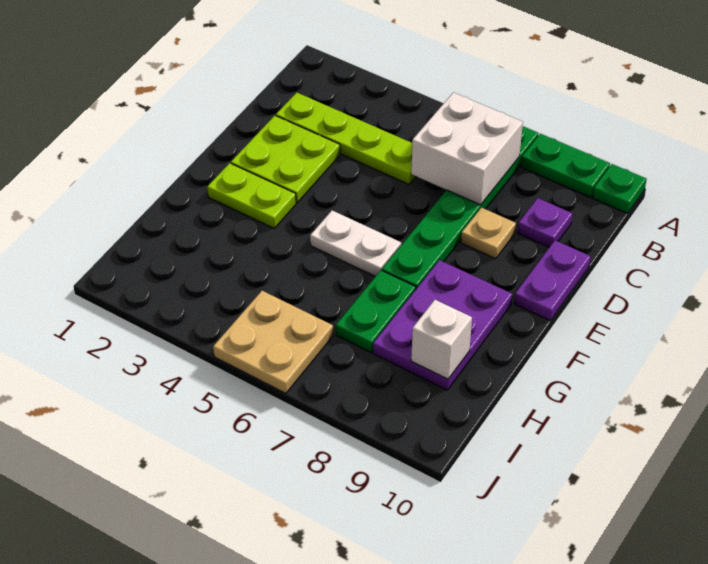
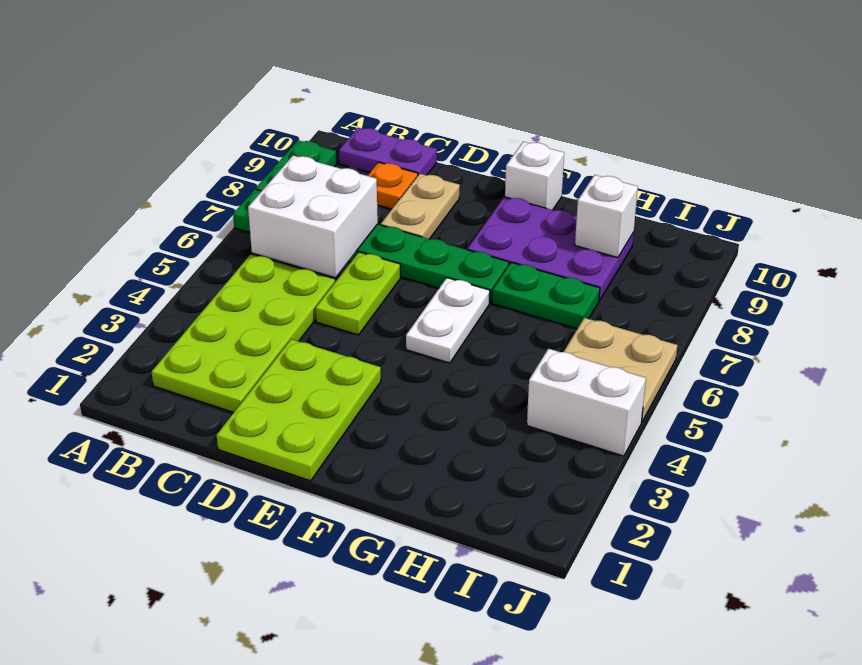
green plate A10 level 1 -> none
lime plate C2:C5 level 1 -> lime plate B2:C5 level 1
purple plate C9 level 1 -> orange plate C9 level 1
lime plate D2:E3 level 1 -> lime plate D1:E3 level 1
tan plate D8 level 1 -> tan plate D8:D9 level 1
purple plate D10:E10 level 1 -> purple plate B10:C10 level 1
lime plate F2:F3 level 1 -> lime plate D5:D6 level 1
none -> white brick F10 level 1
none -> white brick I4:J4 level 1

